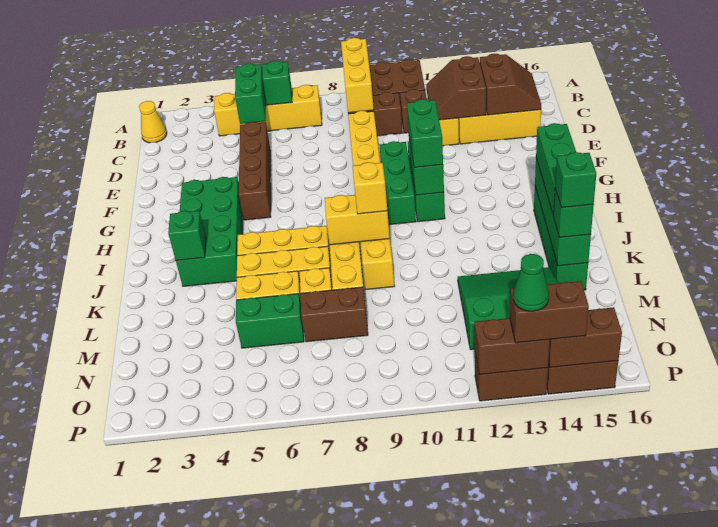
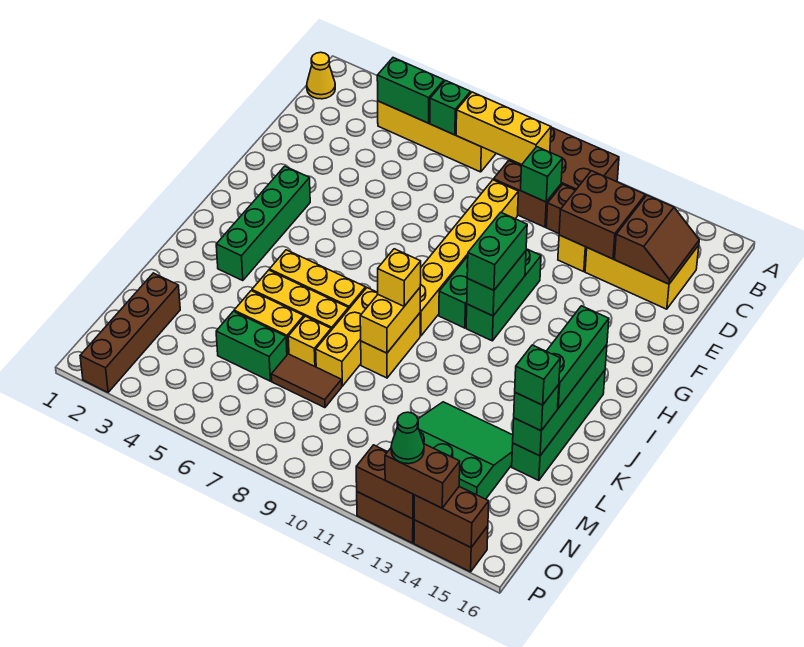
yellow brick A9:C9 level 2 -> yellow brick B7:B9 level 2
green brick B5:C5 level 2 -> green brick B4:B5 level 2
brown slope C12:D13 level 2 top 13 -> brown brick C12:D13 level 2
brown brick D5:G5 level 1 -> brown brick M2:P2 level 1
green brick G3:J4 level 1 -> green brick G3:J3 level 1
green brick J3 level 2 -> green brick C10 level 2
yellow brick J8:J9 level 2 -> yellow brick J9:K9 level 2
brown brick M7:M8 level 1 -> brown tile M7:M8 level 1

